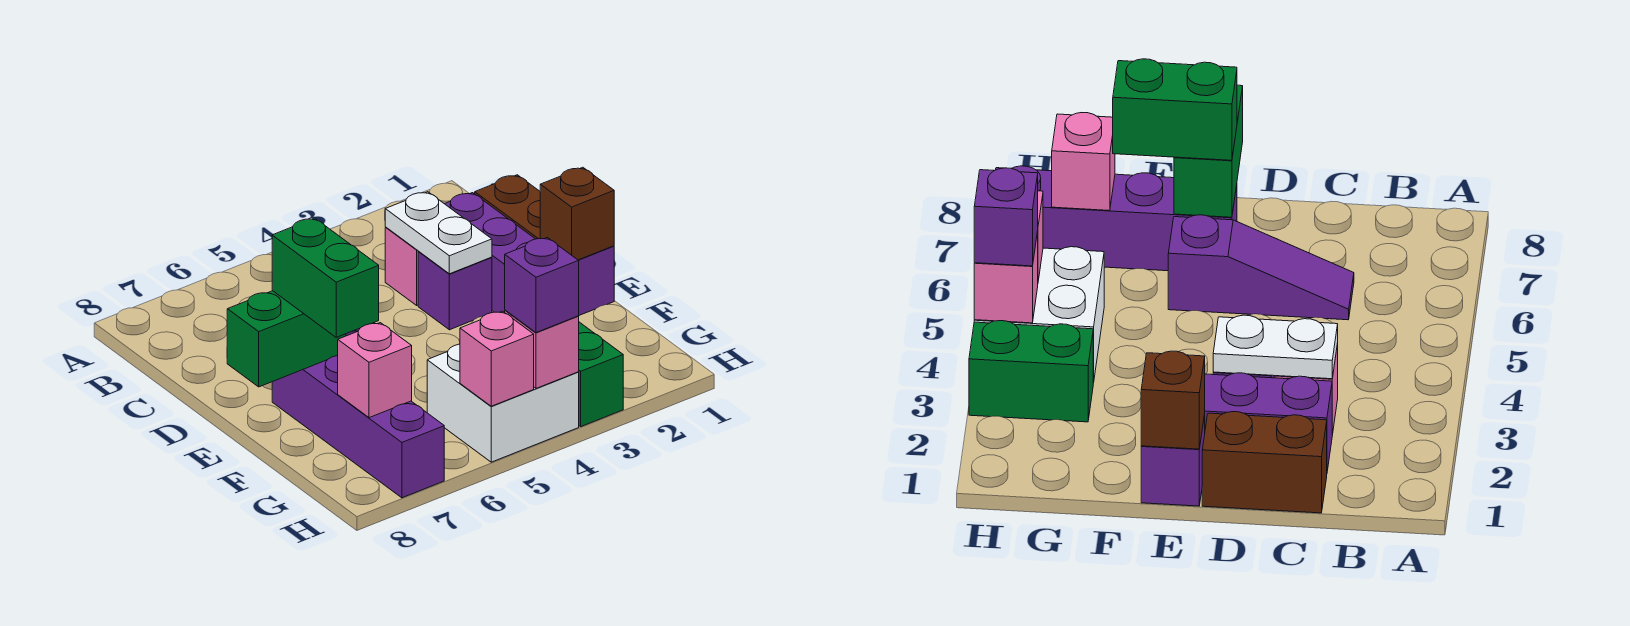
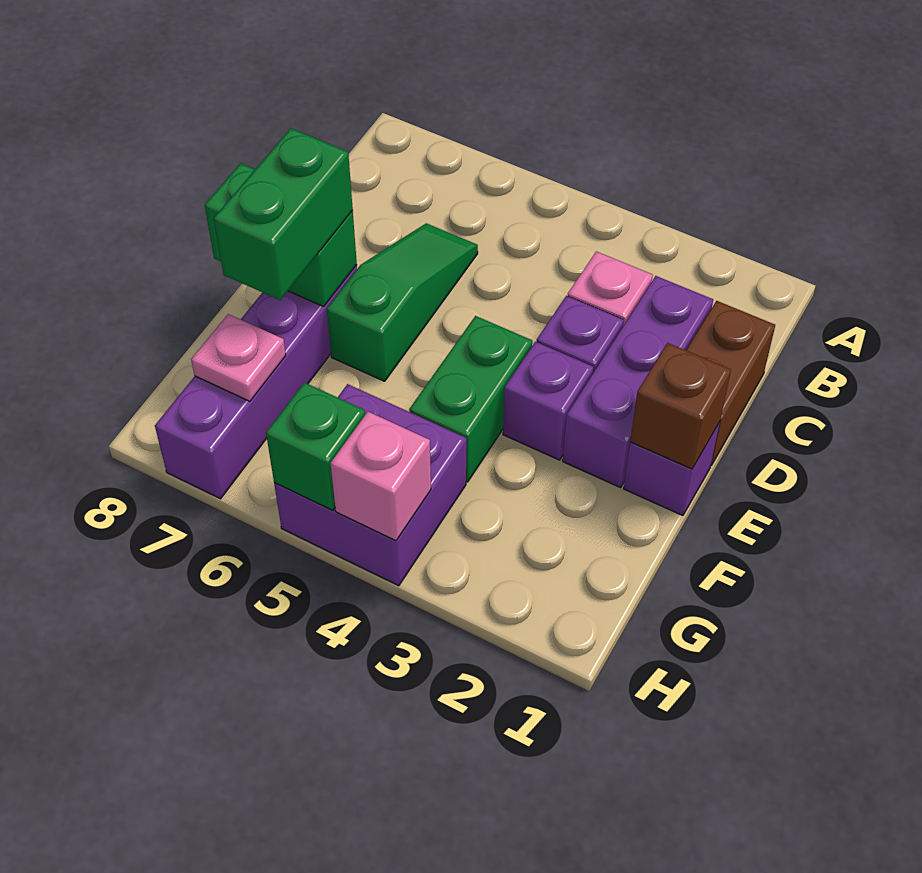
white plate C3:D3 level 2 -> none
purple slope C6:E6 level 1 top E -> green slope C6:E6 level 1 top E
green brick G3:H3 level 1 -> green brick E4:F4 level 1
white brick G4:H5 level 1 -> purple brick G4:H5 level 1
pink brick G7 level 2 -> pink plate G7 level 2
purple brick H4 level 3 -> purple brick E3 level 1
pink brick H5 level 2 -> green brick H5 level 2

